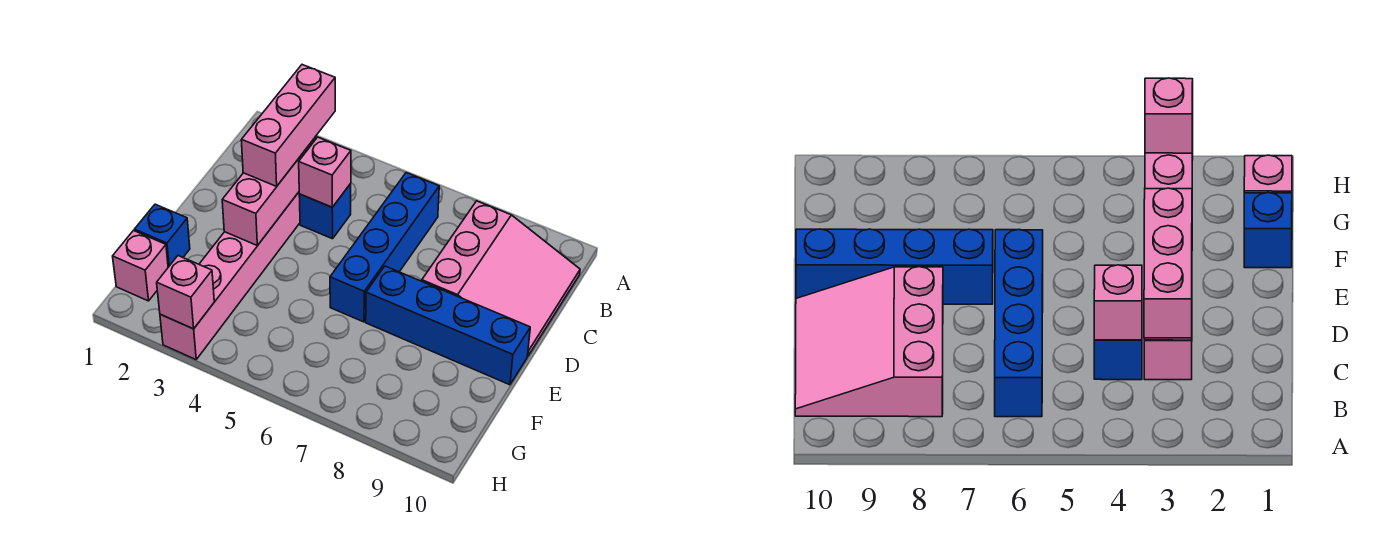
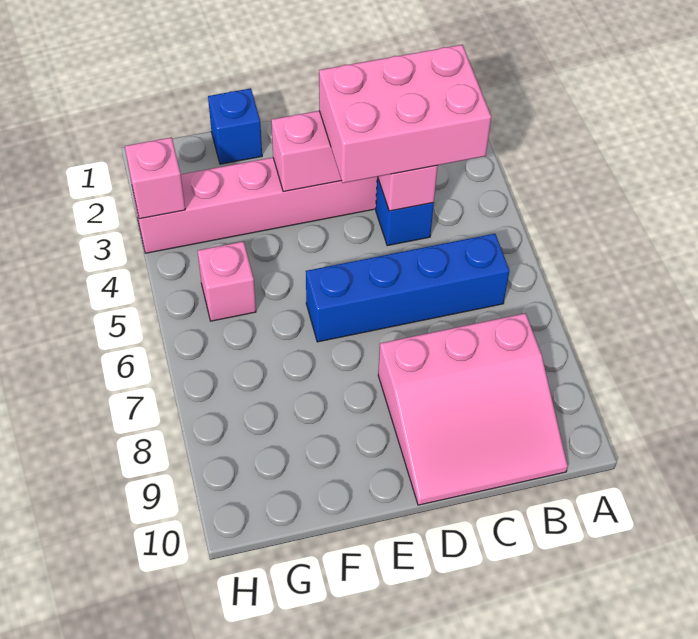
pink brick B3:D3 level 3 -> pink brick B3:D4 level 3
blue brick E7:E10 level 1 -> none
pink brick G1 level 1 -> pink brick G5 level 1

